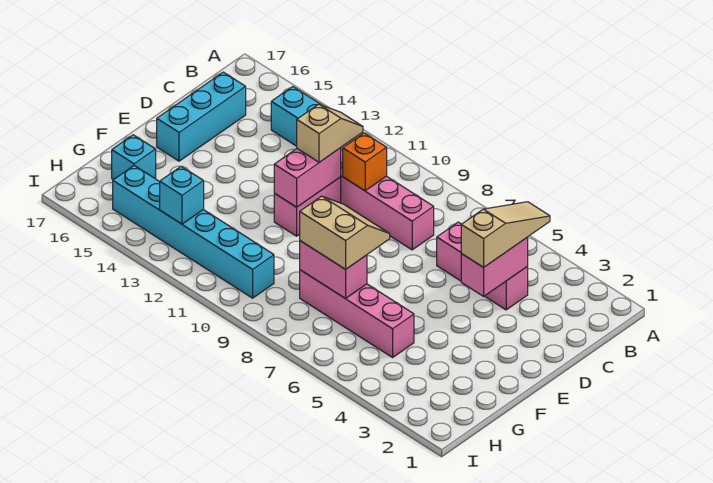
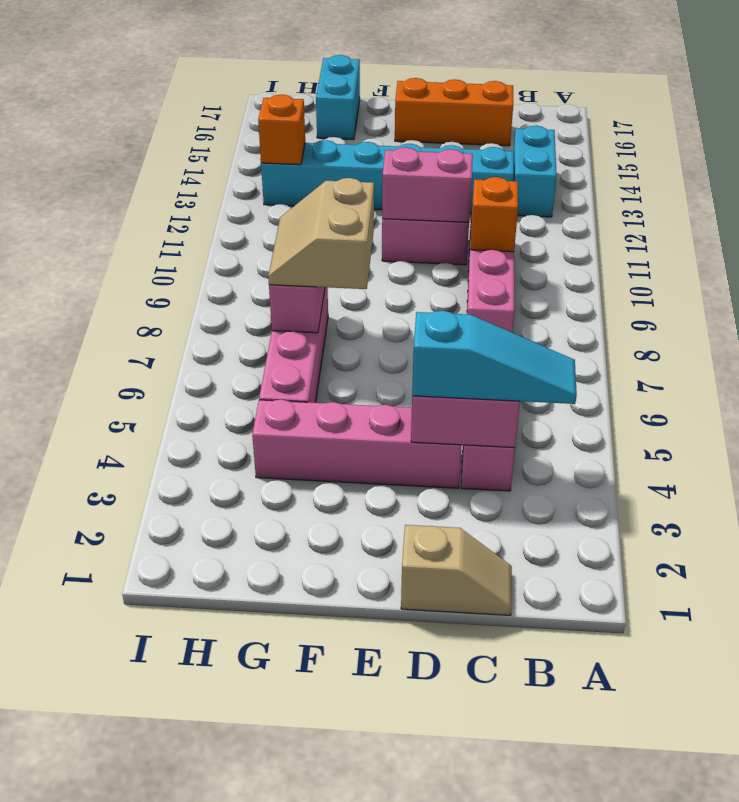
tan slope B4:D4 level 3 top D -> cyan slope B4:D4 level 3 top D
tan slope C11:D11 level 3 top D -> tan slope C1:D1 level 1 top D
cyan brick C16:E16 level 1 -> orange brick C16:E16 level 1
none -> pink brick D4:G4 level 1
tan slope F7:G8 level 3 top G -> tan slope F7:G8 level 3 top F
cyan brick G16 level 1 -> cyan brick G16:G17 level 1
cyan brick H10:H15 level 1 -> cyan brick C13:H13 level 1
cyan brick H13 level 2 -> orange brick H13 level 2

